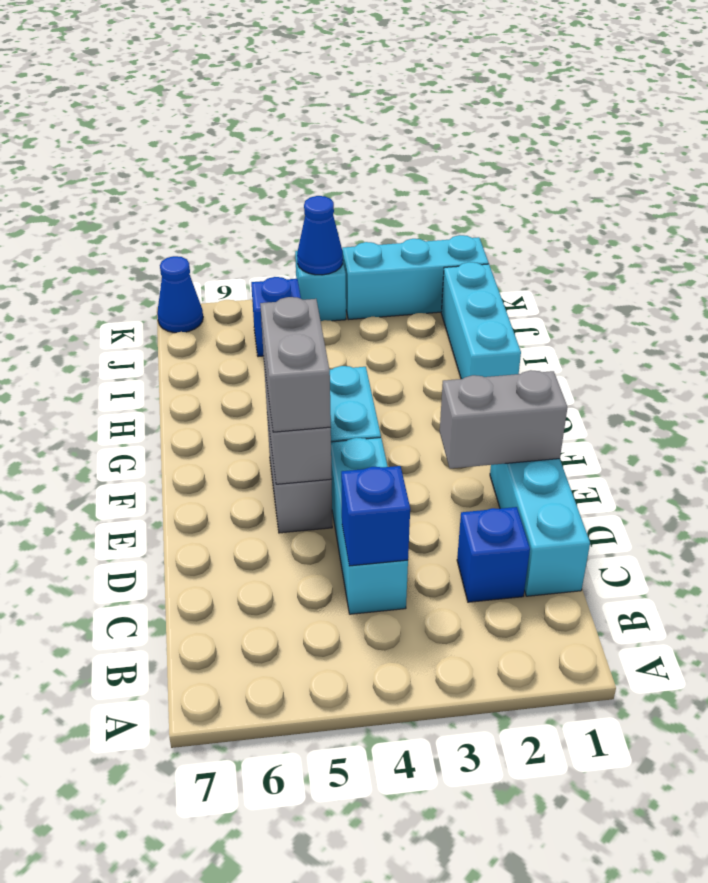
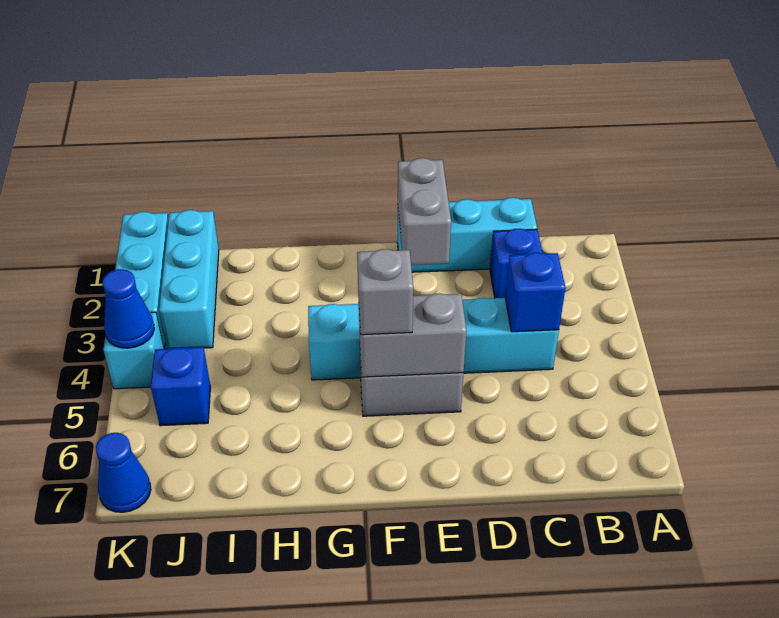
grey brick E5:F5 level 3 -> grey brick F5 level 3
cyan brick H1:J1 level 1 -> cyan brick J1:J3 level 1

